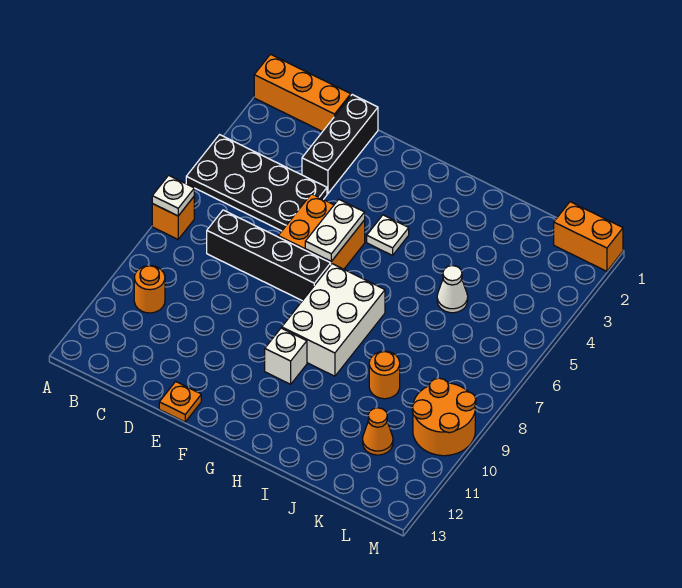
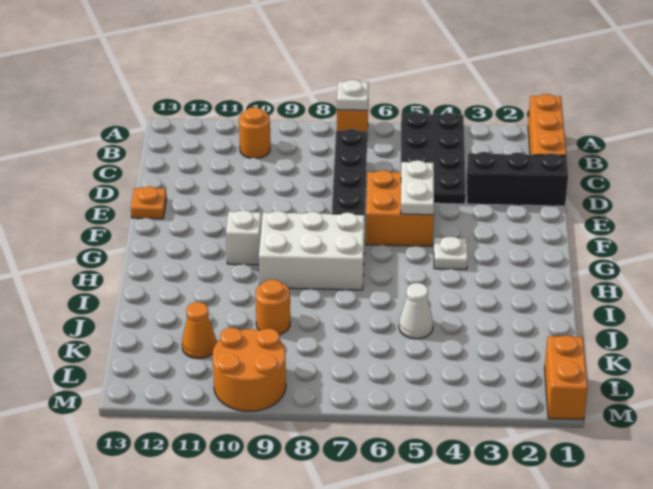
white plate F5:F6 level 2 -> white plate E5:F5 level 2

